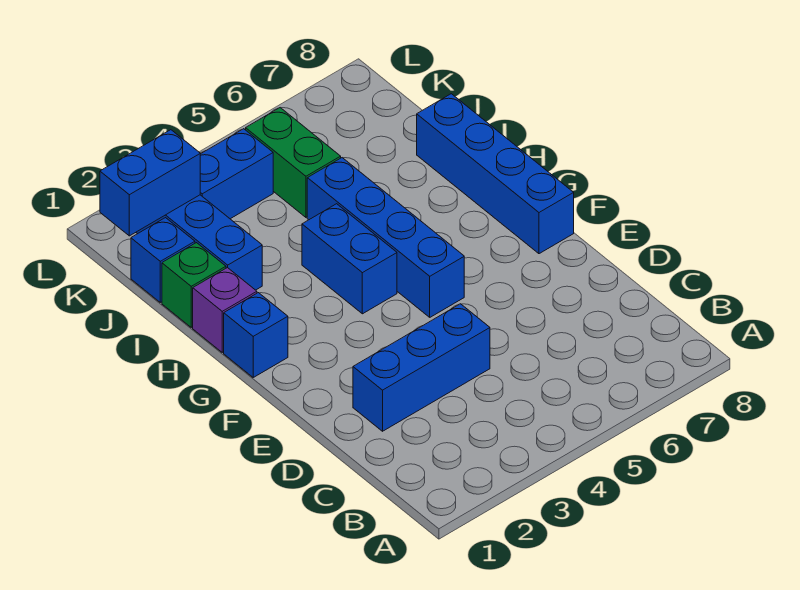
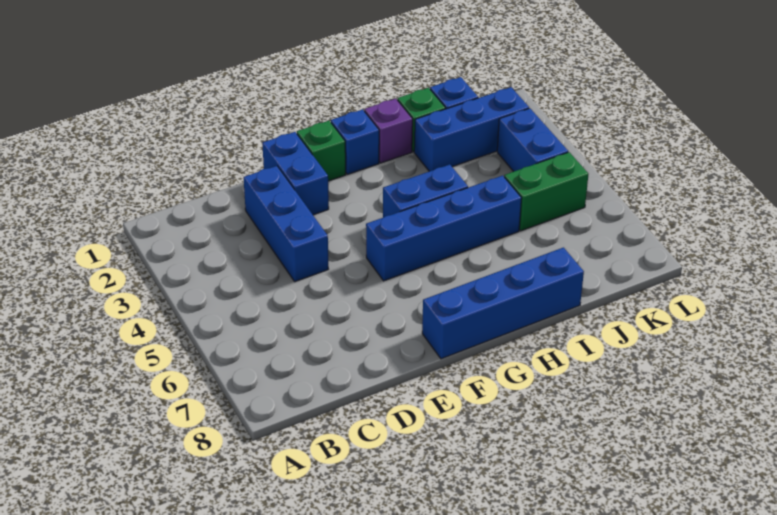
none -> green brick F1 level 1
blue brick K1:K2 level 2 -> blue brick E1:E2 level 1

